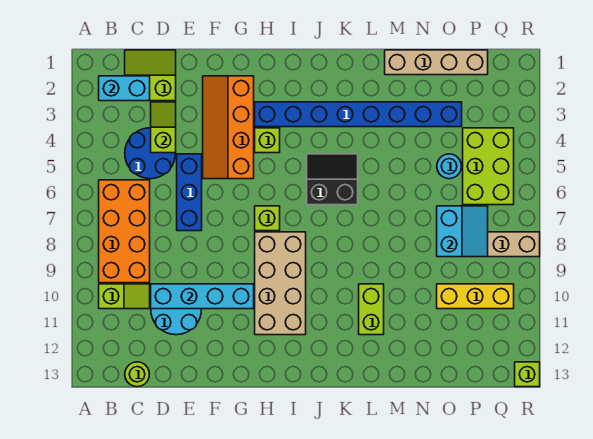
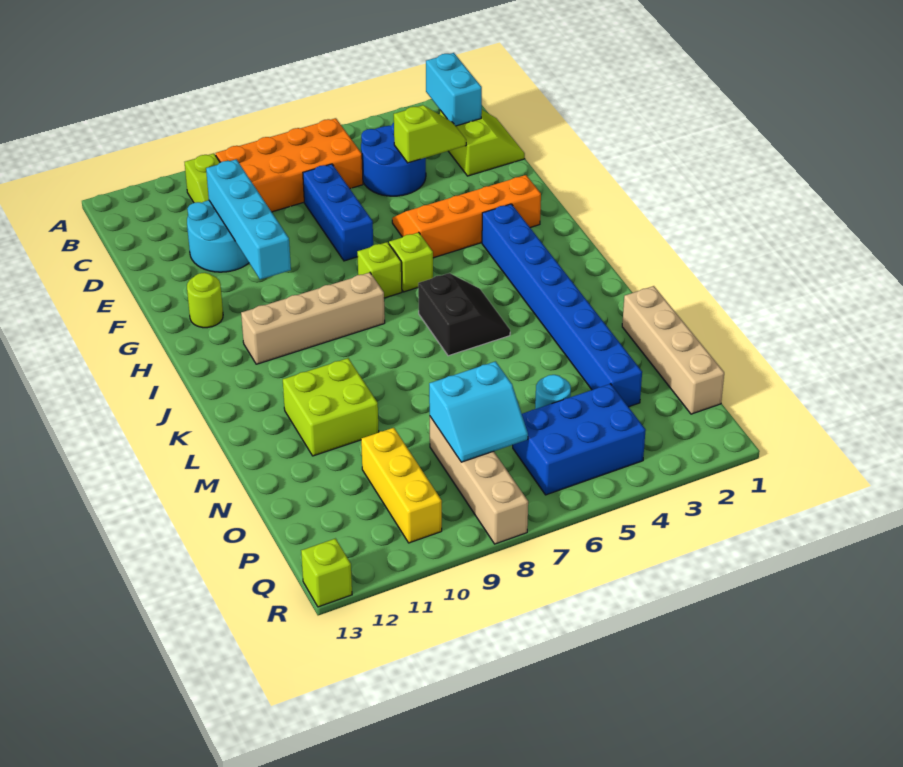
lime round brick C13 level 1 -> lime round brick G12 level 1
blue brick E5:E7 level 1 -> blue brick D7:F7 level 1
lime brick H4 level 1 -> lime brick H6 level 1
tan brick H8:I11 level 1 -> tan brick I8:I11 level 1
lime brick L10:L11 level 1 -> lime brick L10:M11 level 1
lime brick P4:Q6 level 1 -> blue brick P4:Q6 level 1

